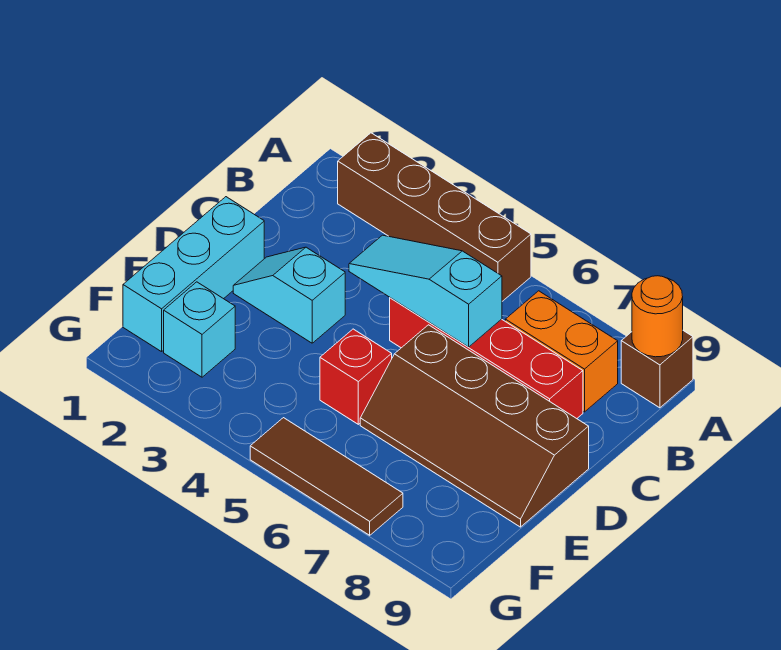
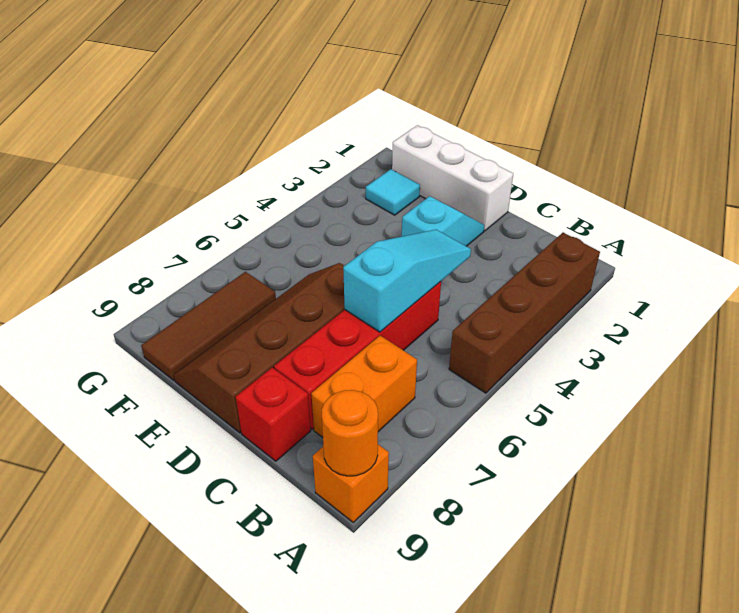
brown brick A9 level 1 -> orange brick A9 level 1
cyan brick D1:F1 level 1 -> white brick D1:F1 level 1
red brick E5 level 1 -> red brick C9 level 1
cyan brick F2 level 1 -> cyan tile F2 level 1
brown tile G5:G7 level 1 -> brown tile F7:F9 level 1

